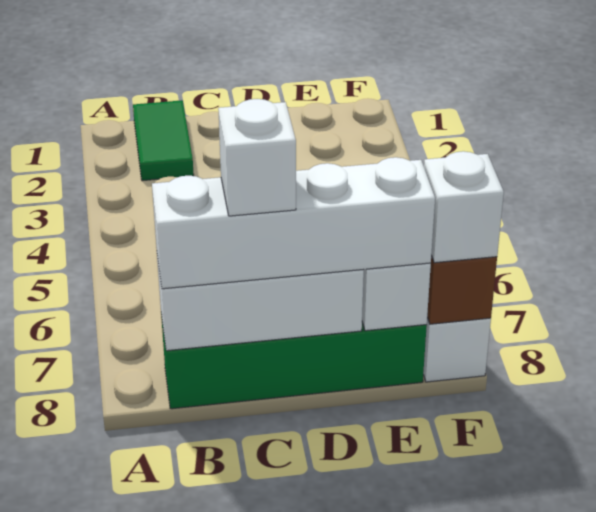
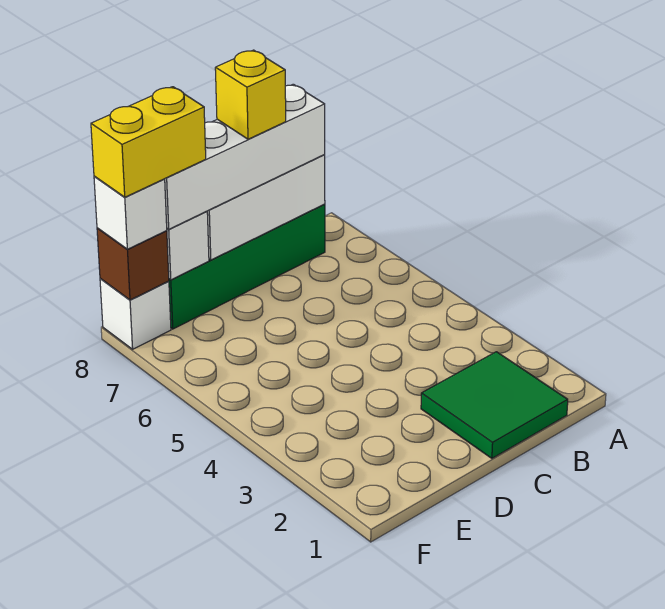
green tile B1:B2 level 1 -> green tile B1:C2 level 1
white brick C8 level 4 -> yellow brick C8 level 4
none -> yellow brick E8:F8 level 4

